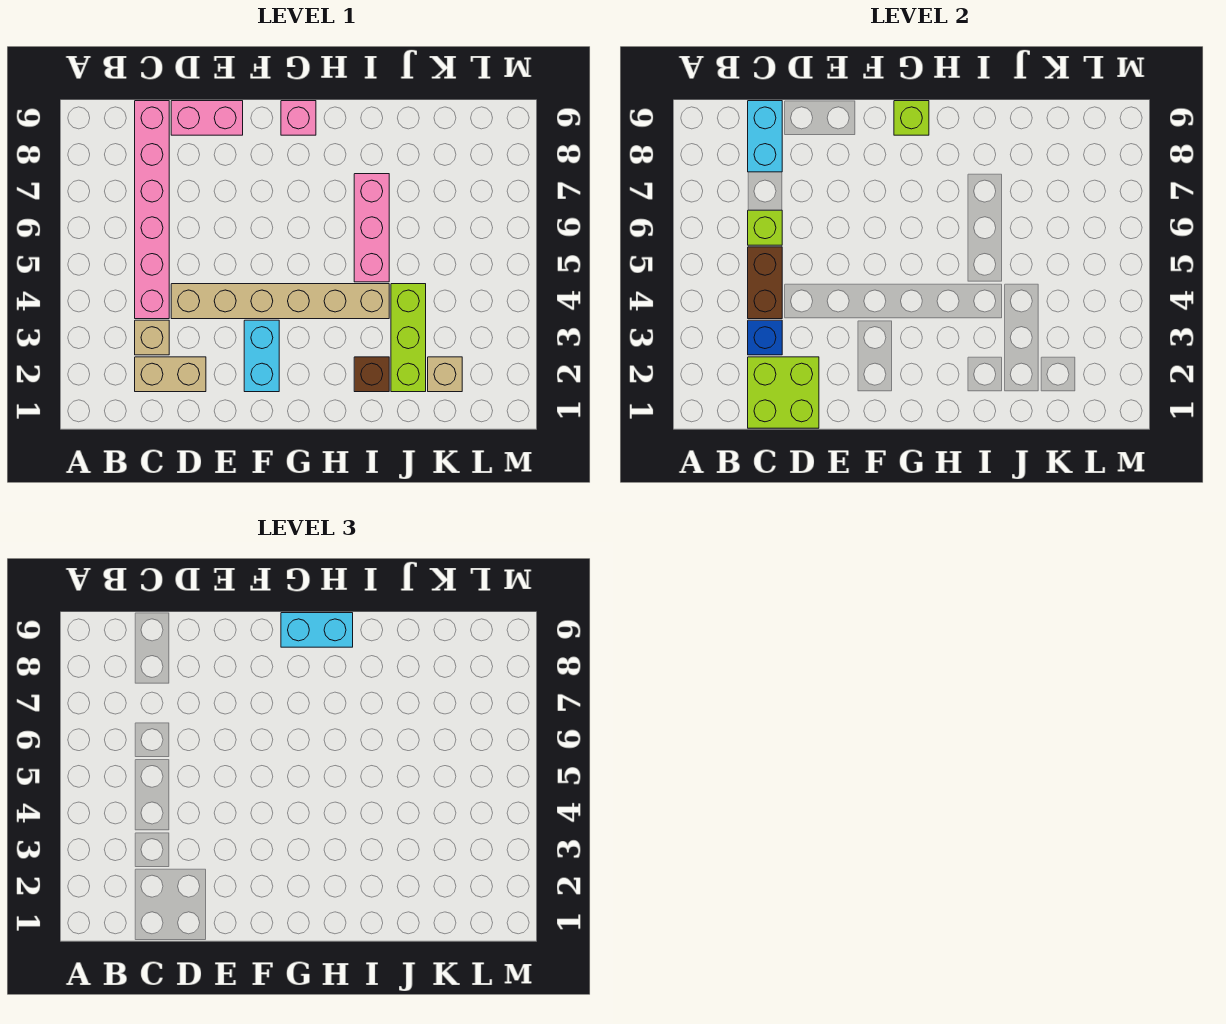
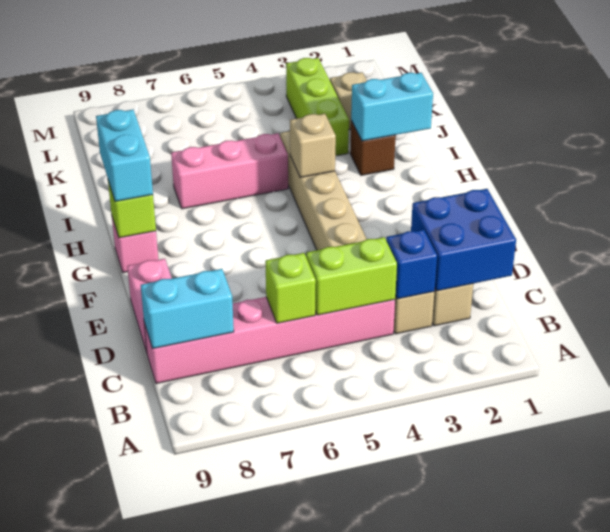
lime brick C1:D2 level 2 -> blue brick C1:D2 level 2
brown brick C4:C5 level 2 -> lime brick C4:C5 level 2
cyan brick F2:F3 level 1 -> cyan brick I1:I2 level 2
none -> tan brick H4 level 2
lime brick J2:J4 level 1 -> lime brick J3:L3 level 1

